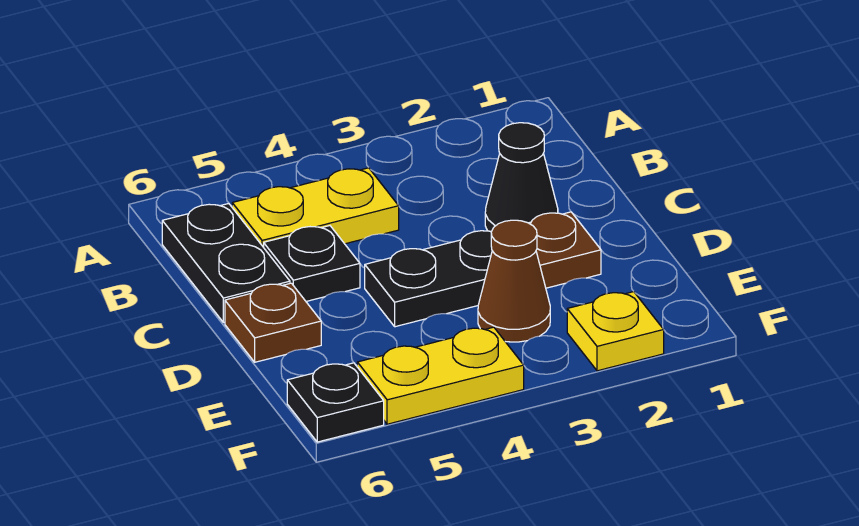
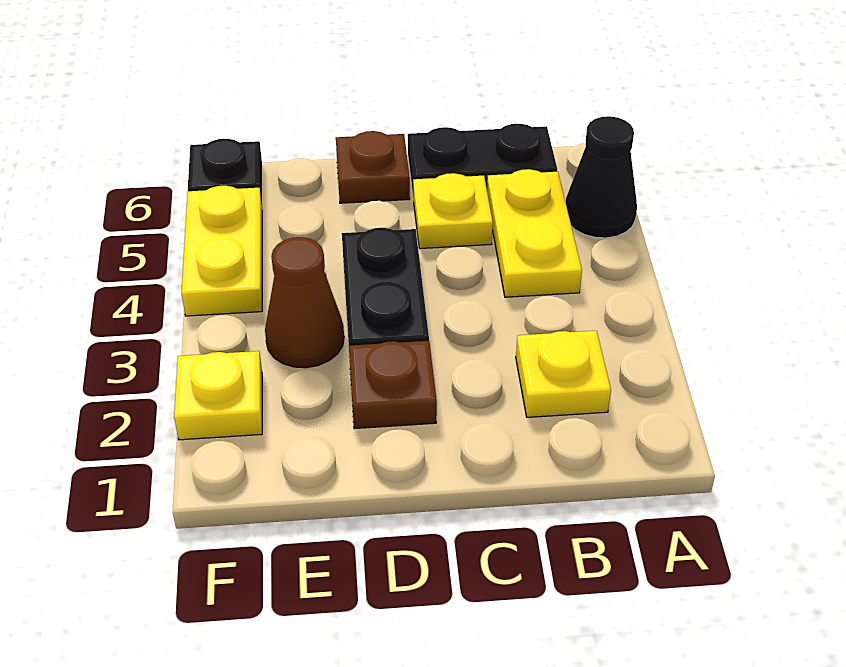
none -> yellow plate B2 level 1
black cone C2 level 1 -> black cone A5 level 1
black plate C5 level 1 -> yellow plate C5 level 1

